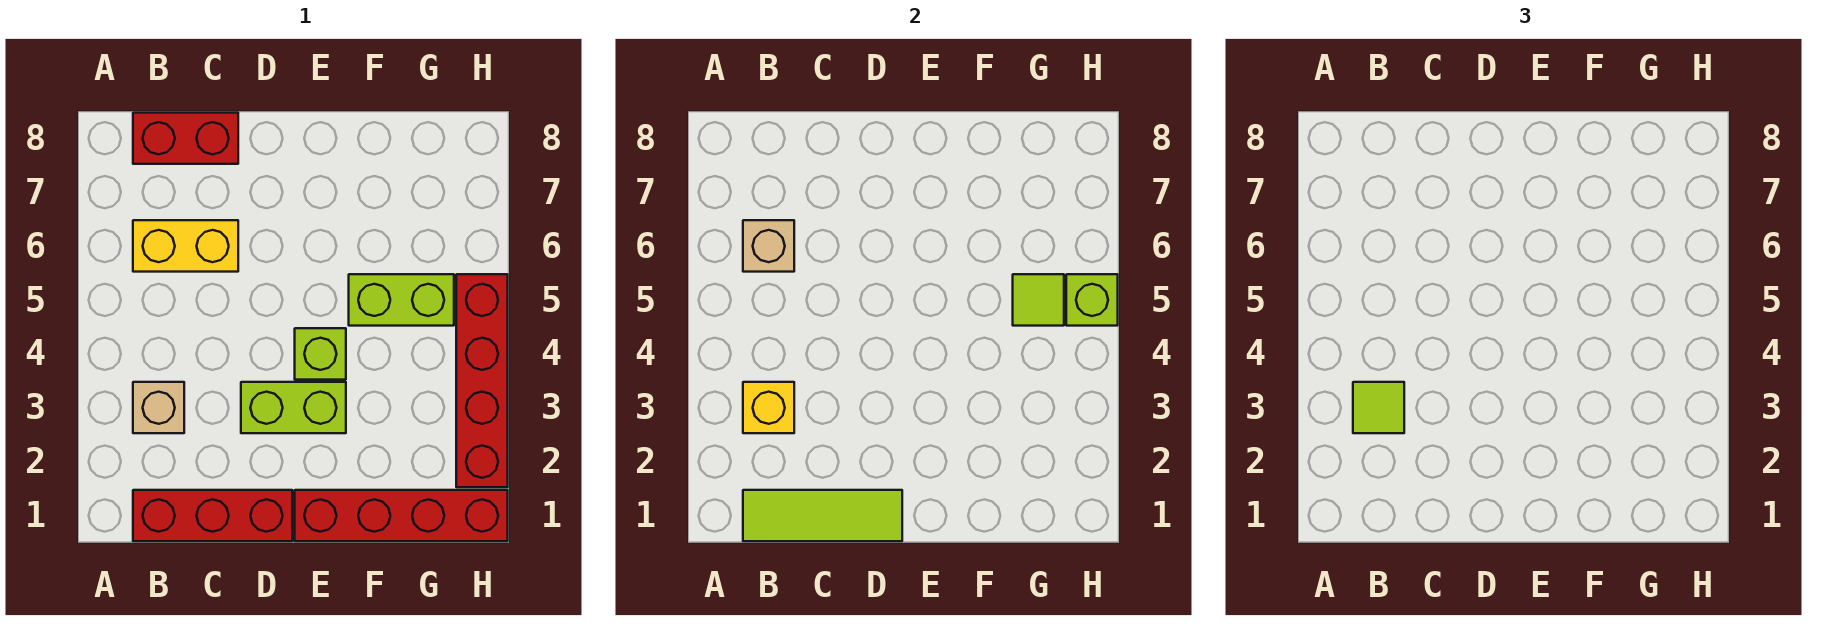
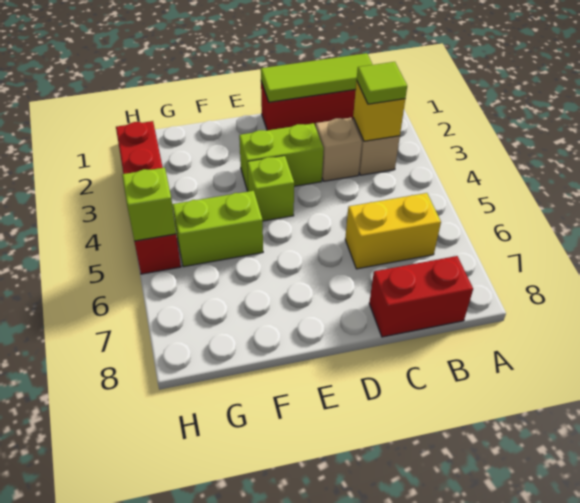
tan brick B6 level 2 -> tan brick C3 level 1
red brick E1:H1 level 1 -> none
lime tile G5 level 2 -> none

